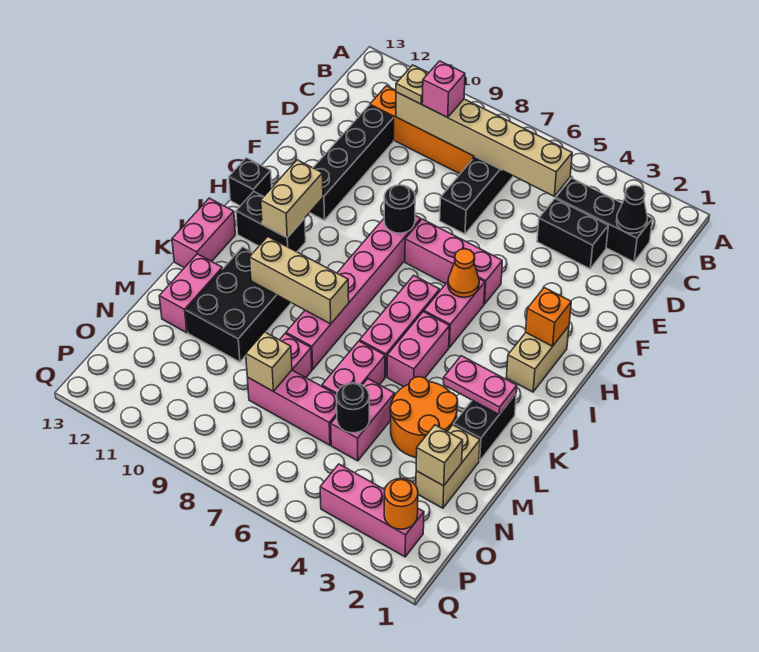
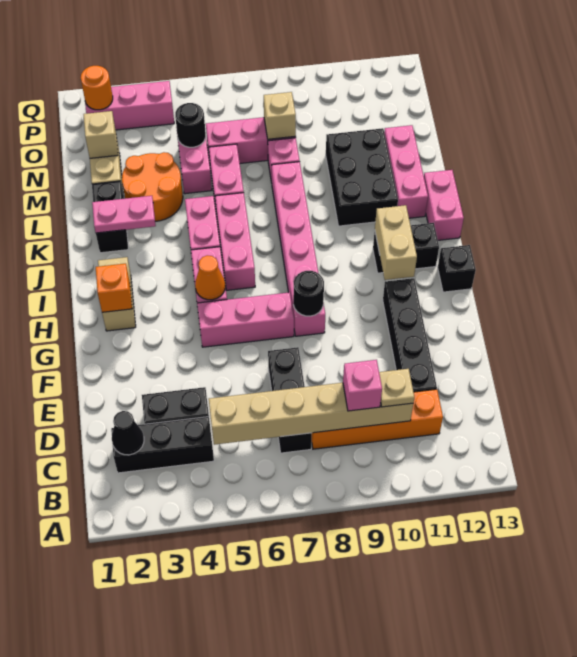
tan brick K8:K10 level 2 -> none
pink brick L12:M12 level 1 -> pink brick K12:M12 level 1

